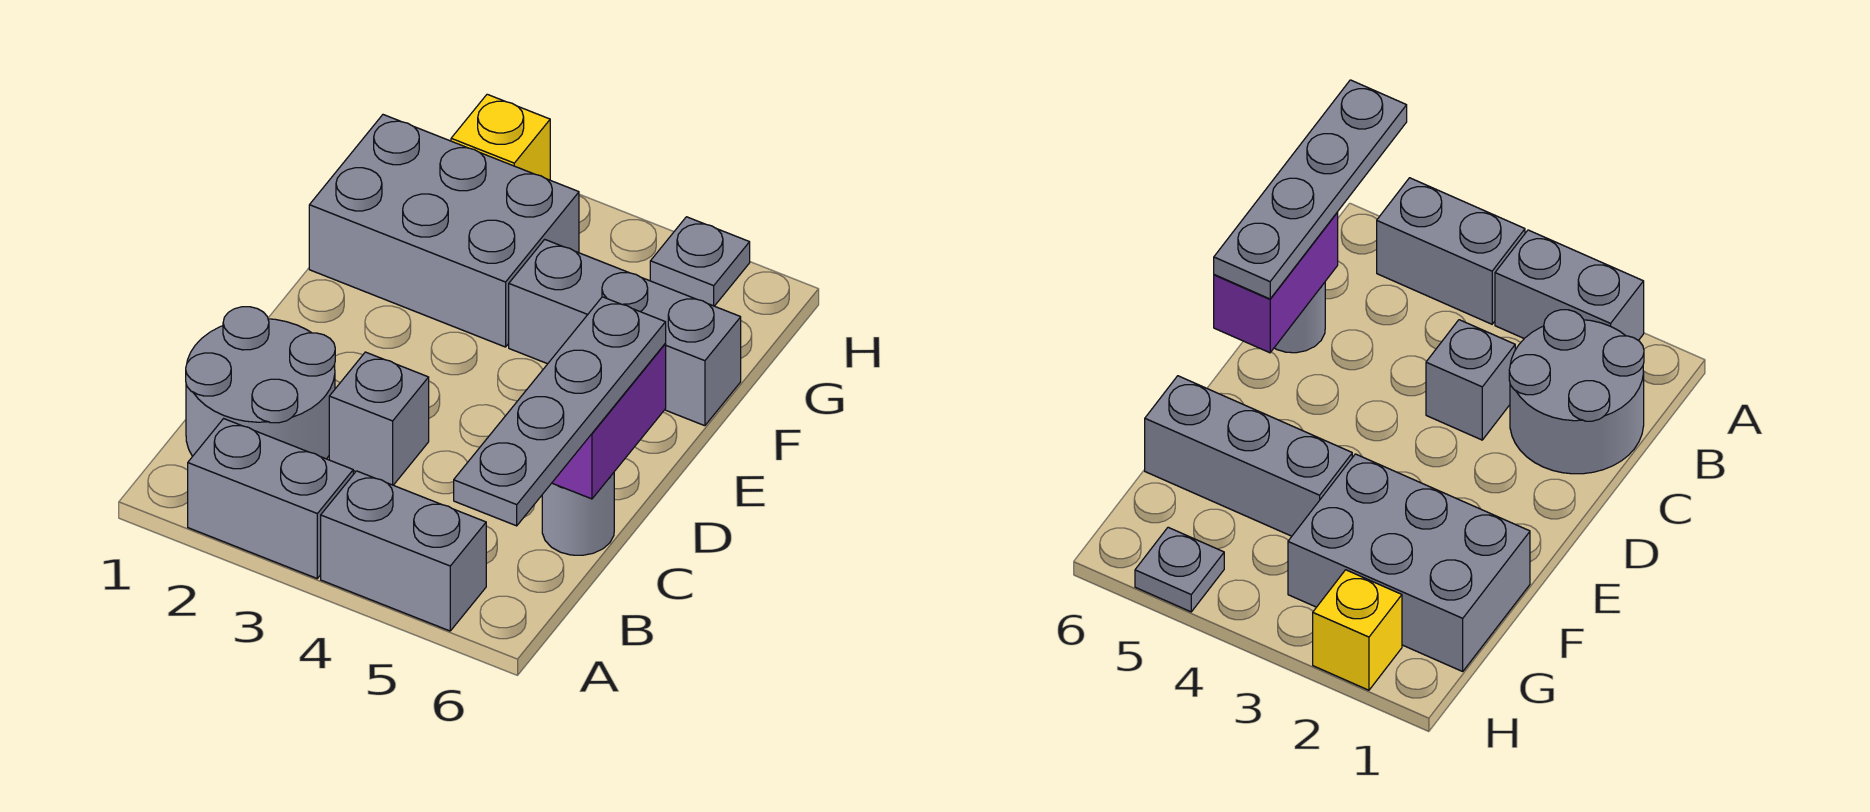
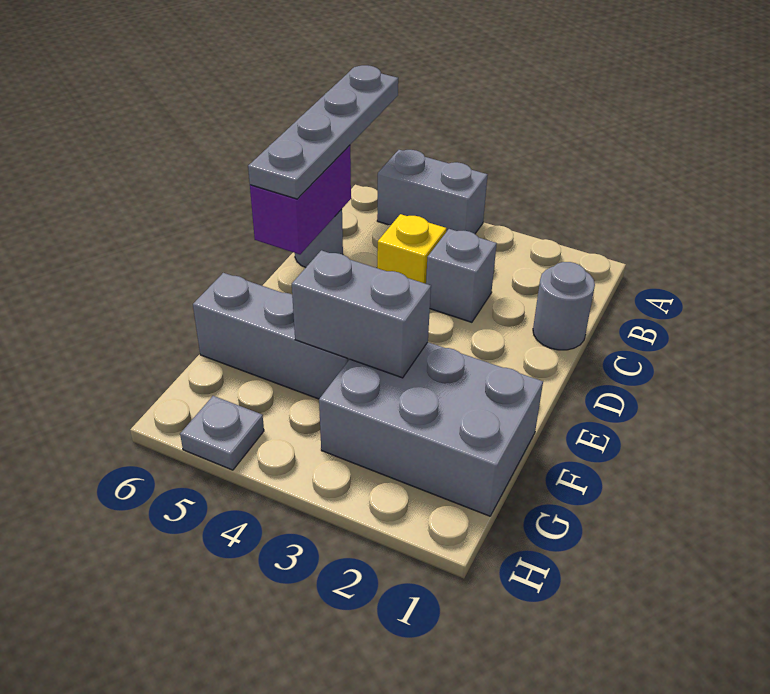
grey brick A2:A3 level 1 -> grey brick F3:F4 level 2
grey round brick B1:C2 level 1 -> grey round brick C1 level 1
yellow brick H2 level 1 -> yellow brick C4 level 1

